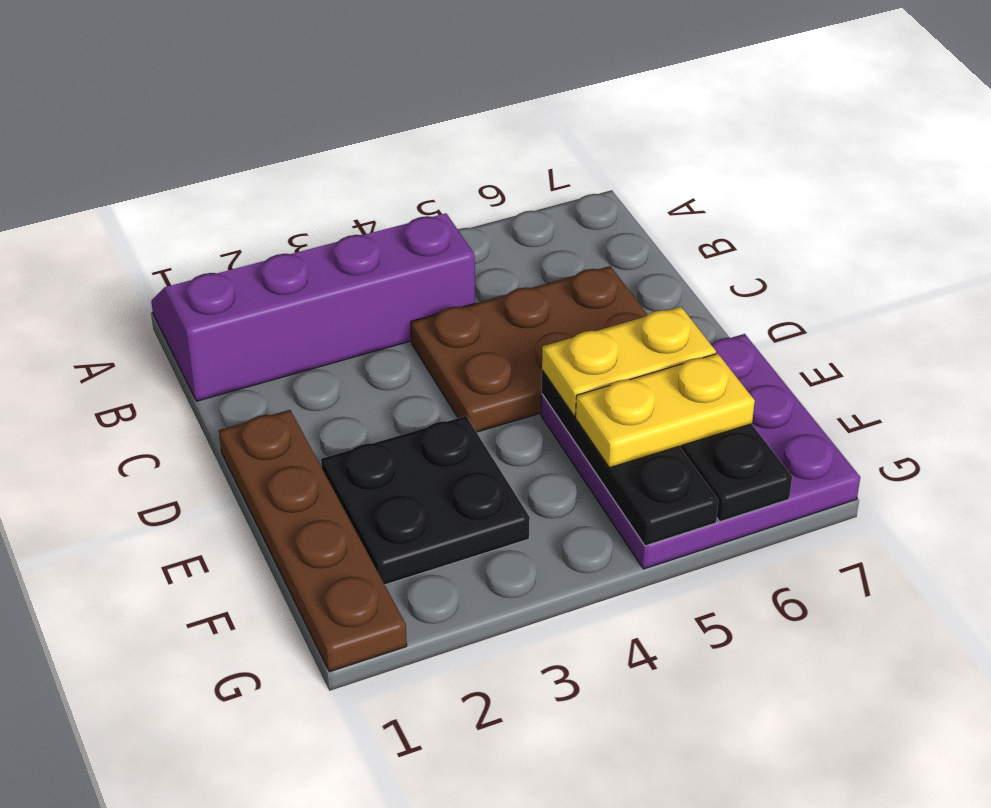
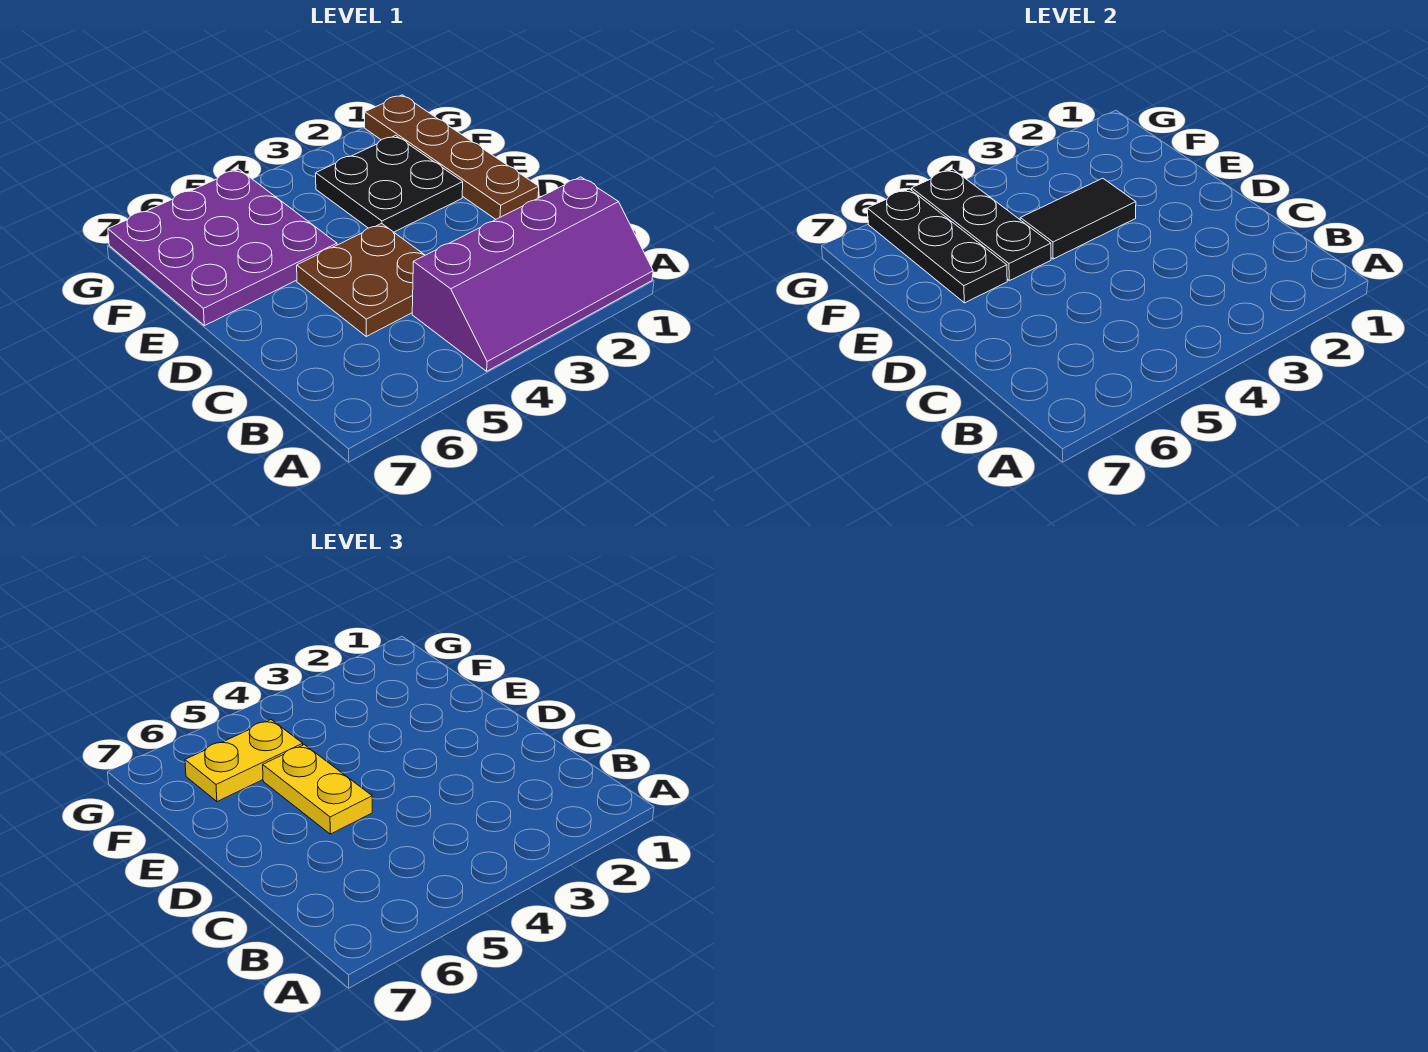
brown plate C4:D6 level 1 -> brown plate C4:D5 level 1
none -> black tile E3:E4 level 2
yellow plate E5:E6 level 3 -> yellow plate D5:E5 level 3

